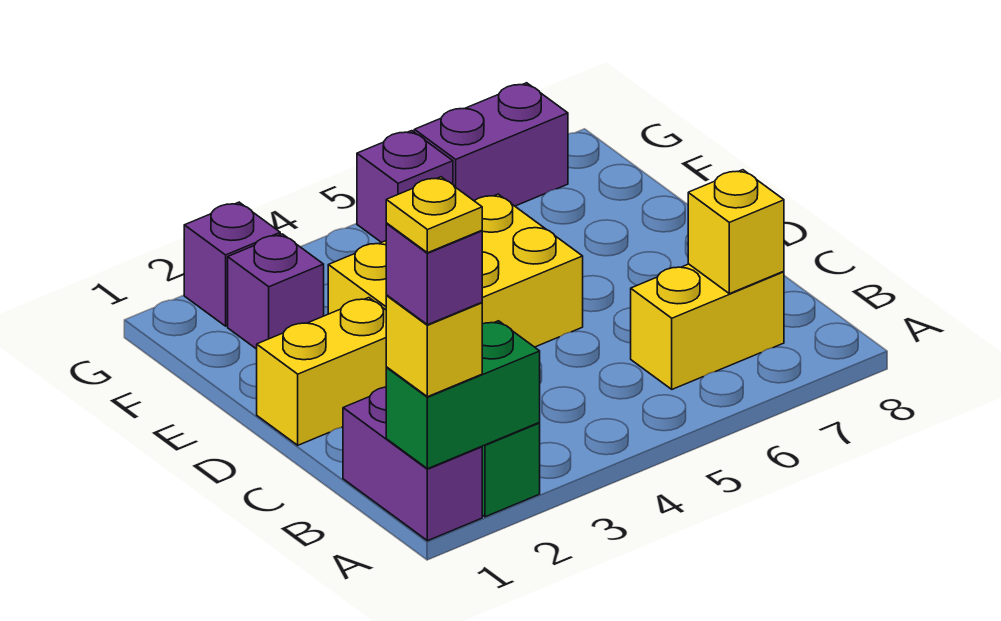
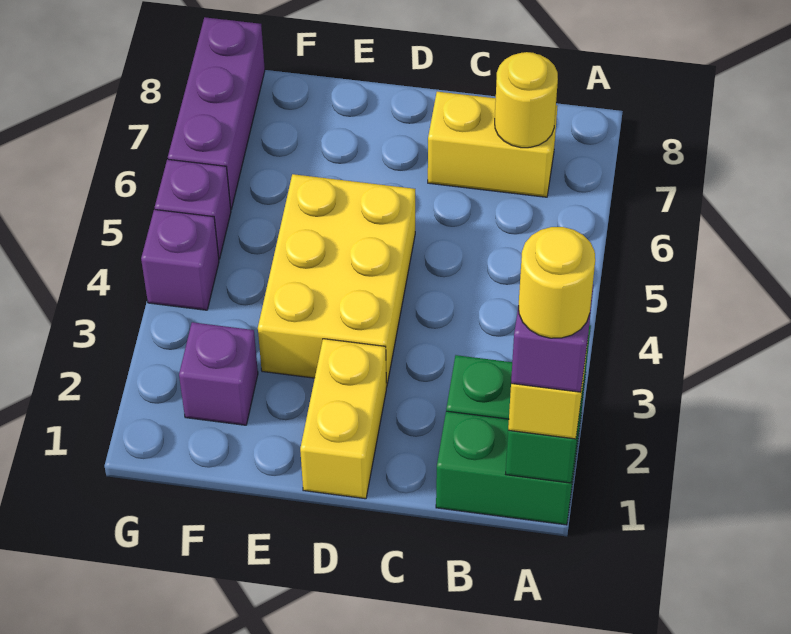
purple brick A1:B1 level 1 -> green brick A1:B1 level 1
yellow plate A1 level 5 -> yellow round brick A1 level 5
yellow brick B6:B7 level 1 -> yellow brick B7:C7 level 1
yellow brick B7 level 2 -> yellow round brick B7 level 2
purple brick G2 level 1 -> purple brick G4 level 1
purple brick G6:G7 level 1 -> purple brick G6:G8 level 1

